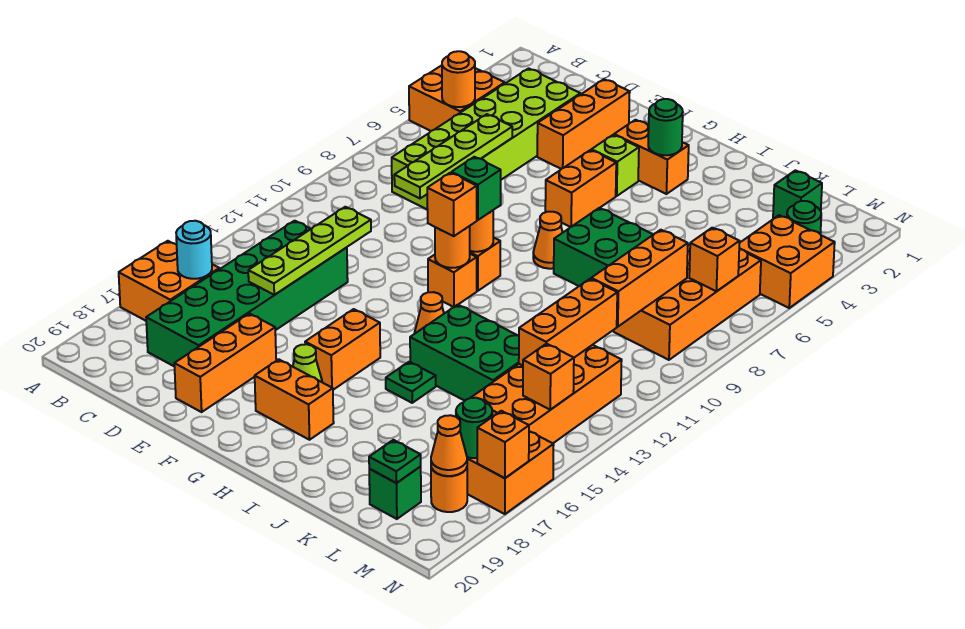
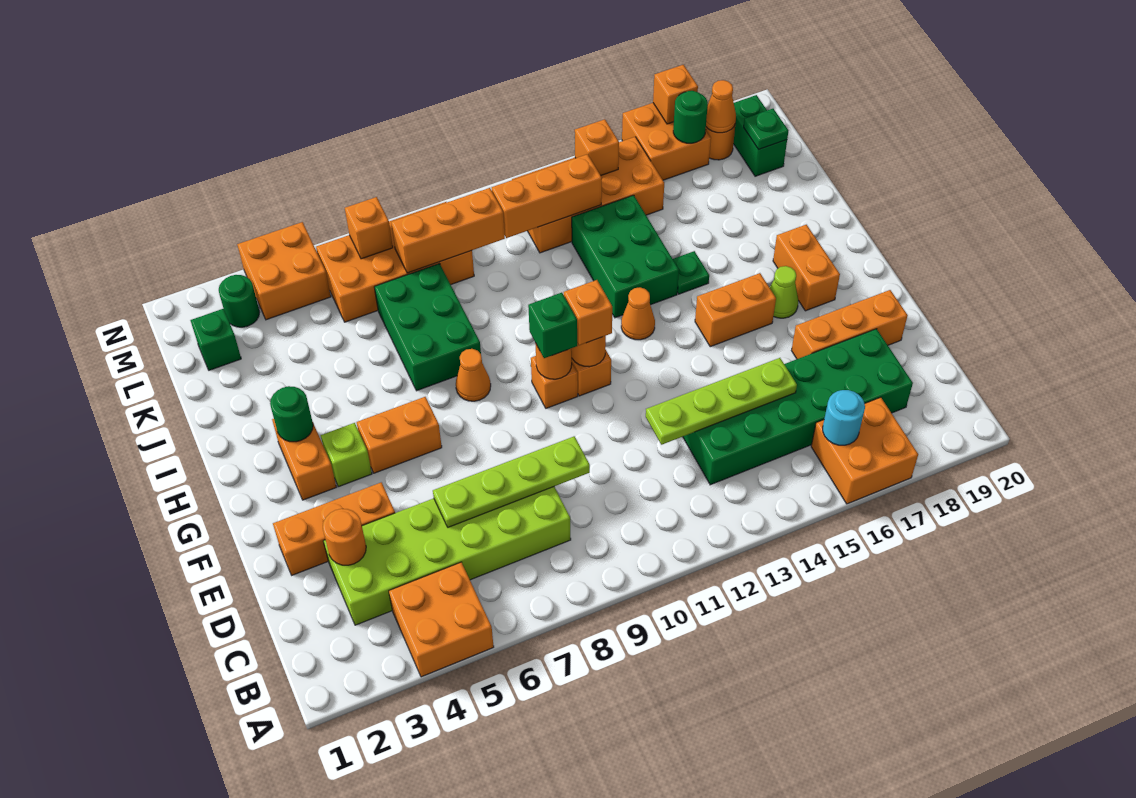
orange round brick B5 level 2 -> orange round brick D3 level 2
green brick L19 level 1 -> green brick L19:M19 level 1

